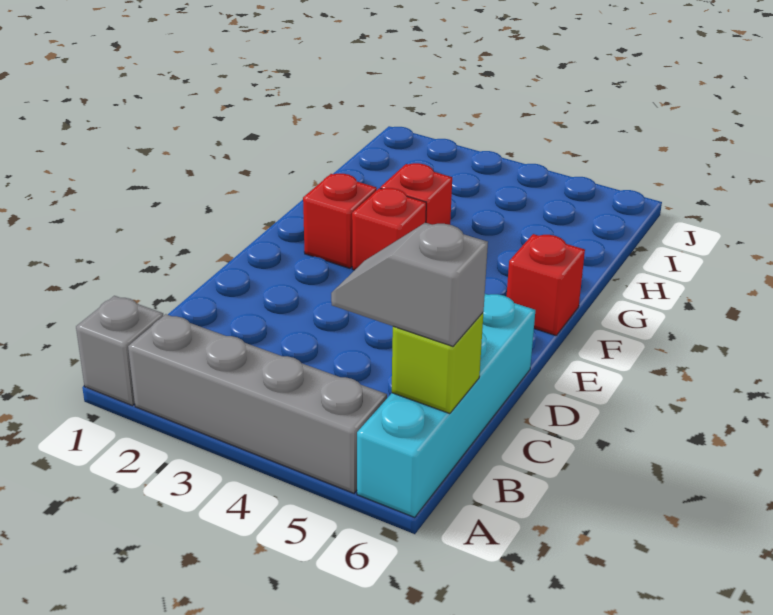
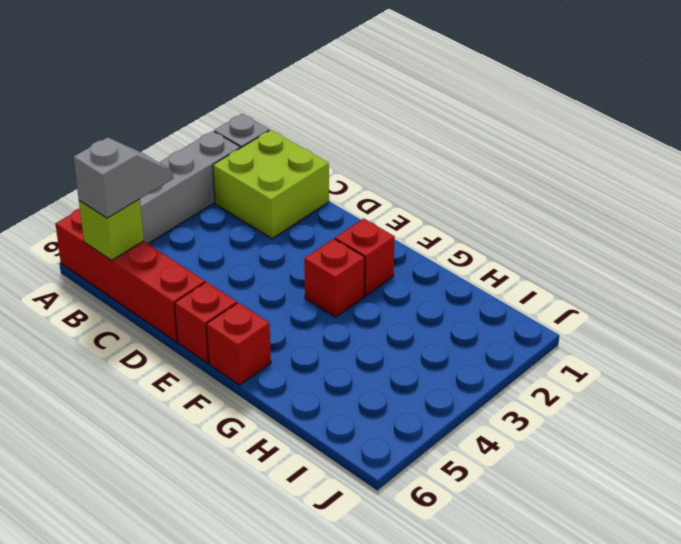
cyan brick A6:D6 level 1 -> red brick A6:D6 level 1
none -> lime brick B1:C2 level 1
red brick G3 level 1 -> red brick E6 level 1

